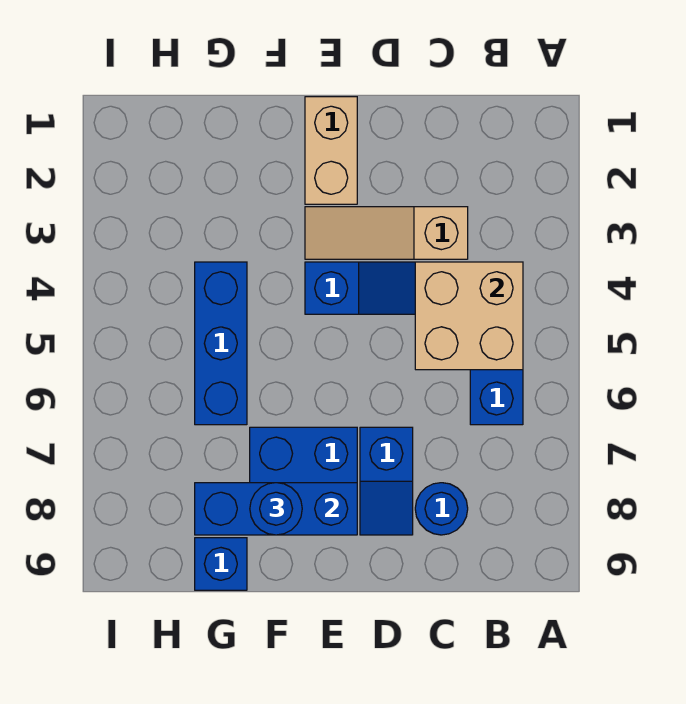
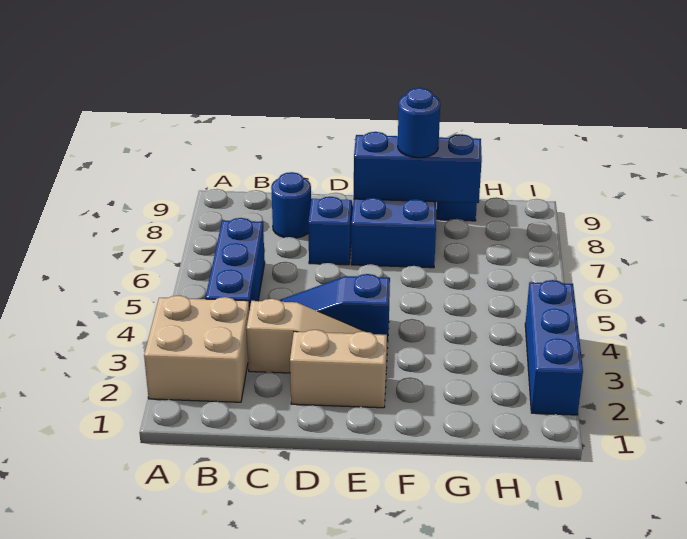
tan brick B4:C5 level 2 -> tan brick A2:B3 level 1
tan brick E1:E2 level 1 -> tan brick D2:E2 level 1
blue brick G4:G6 level 1 -> blue brick I2:I4 level 1

